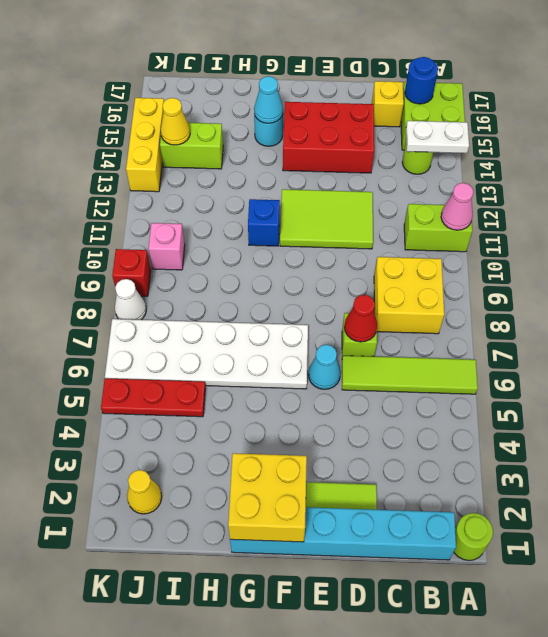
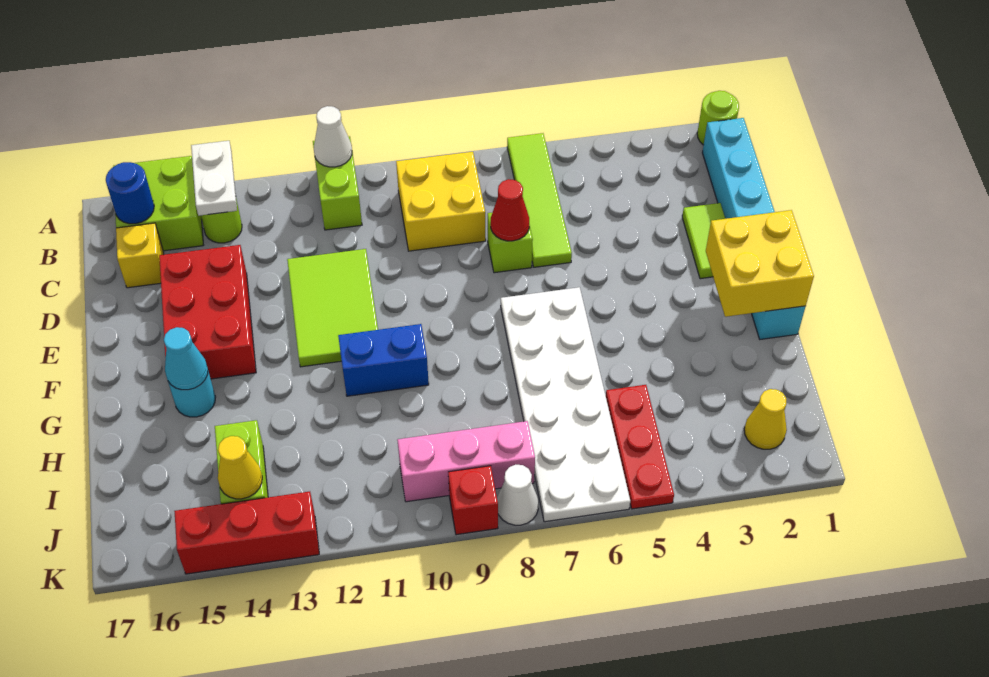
pink cone A11 level 2 -> white cone A11 level 2
cyan cone E6 level 1 -> none
blue brick G11 level 1 -> blue brick G10:G11 level 1
pink brick J10 level 1 -> pink brick J8:J10 level 1
yellow brick K13:K15 level 1 -> red brick K13:K15 level 1

